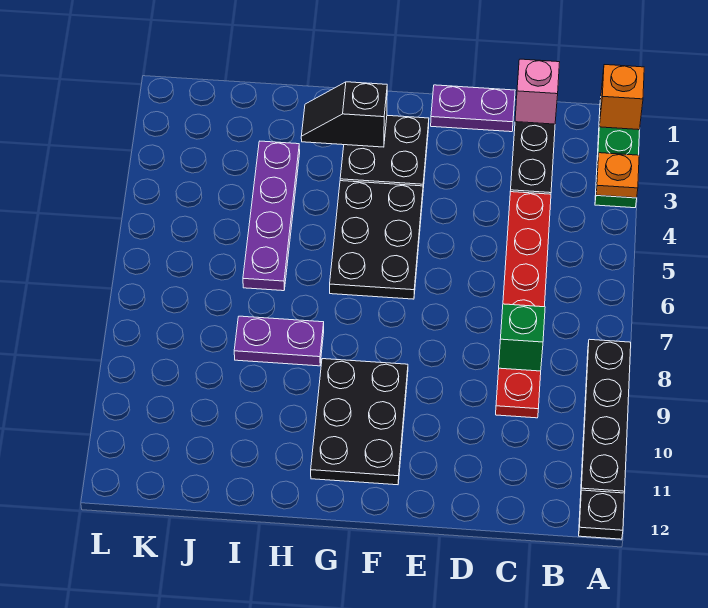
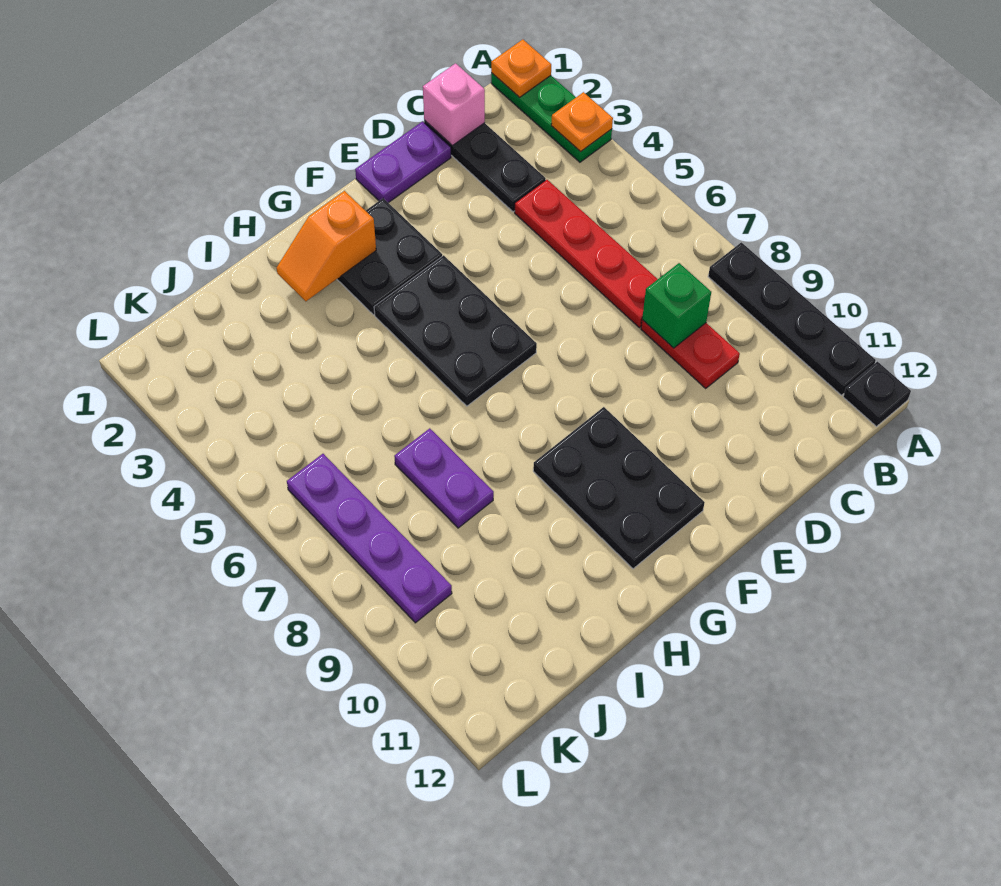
orange brick A1 level 2 -> orange plate A1 level 2
black slope G2:H2 level 2 top G -> orange slope G2:H2 level 2 top G
purple plate H8:I8 level 1 -> purple plate I7:I8 level 1
purple plate I3:I6 level 1 -> purple plate K6:K9 level 1

